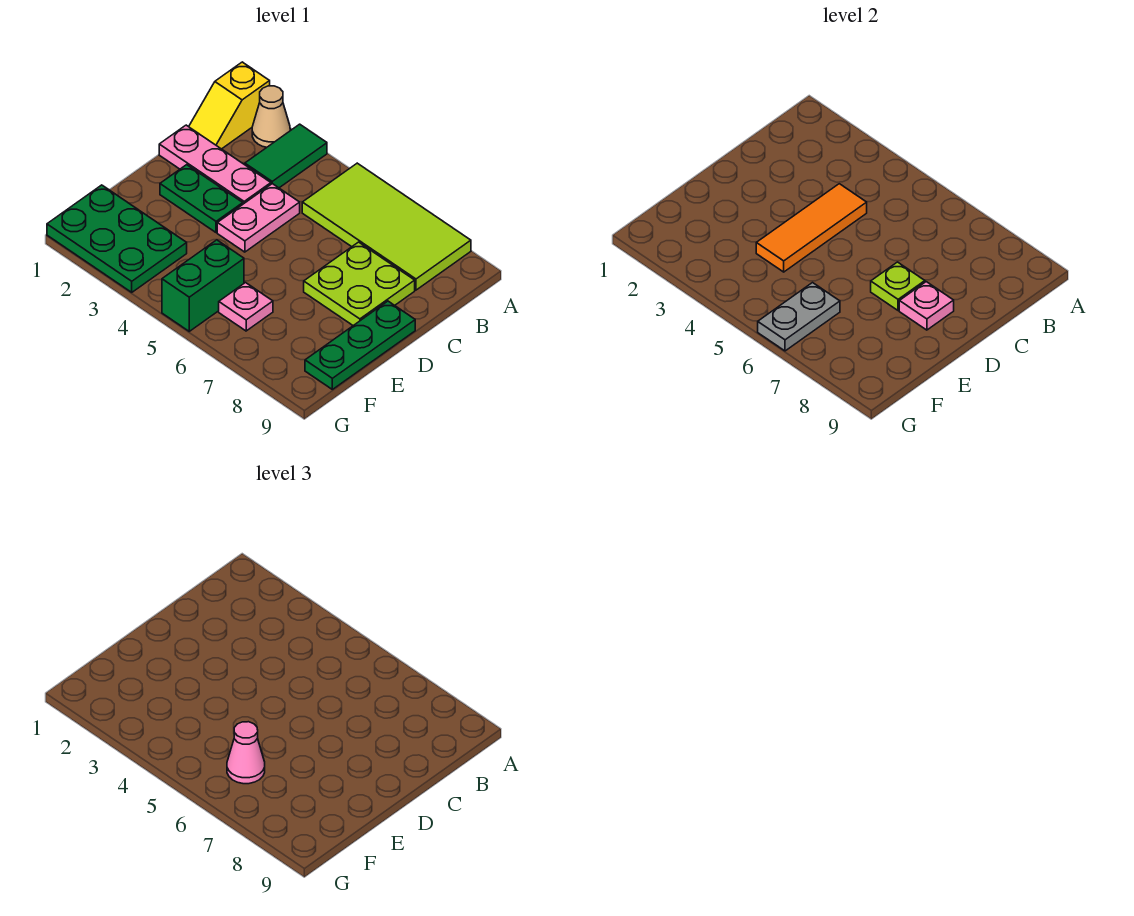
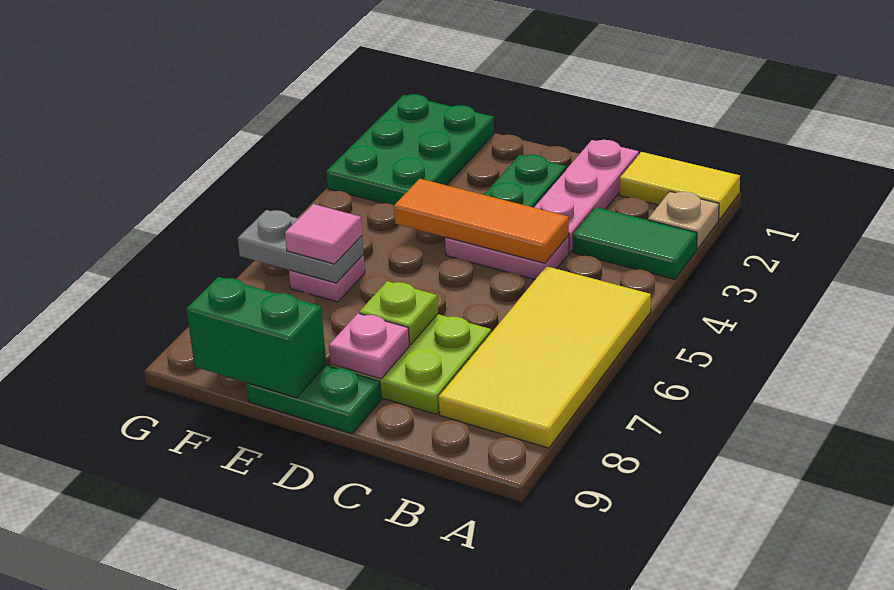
yellow slope A1:B1 level 1 top A -> yellow tile A1:B1 level 1
tan cone A2 level 1 -> tan plate A2 level 1
lime tile A5:B8 level 1 -> yellow tile A5:B8 level 1
green plate D9:F9 level 1 -> green plate D9:E9 level 1
green brick F5:G5 level 1 -> green brick E9:F9 level 2
pink cone F6 level 3 -> pink tile F6 level 3

